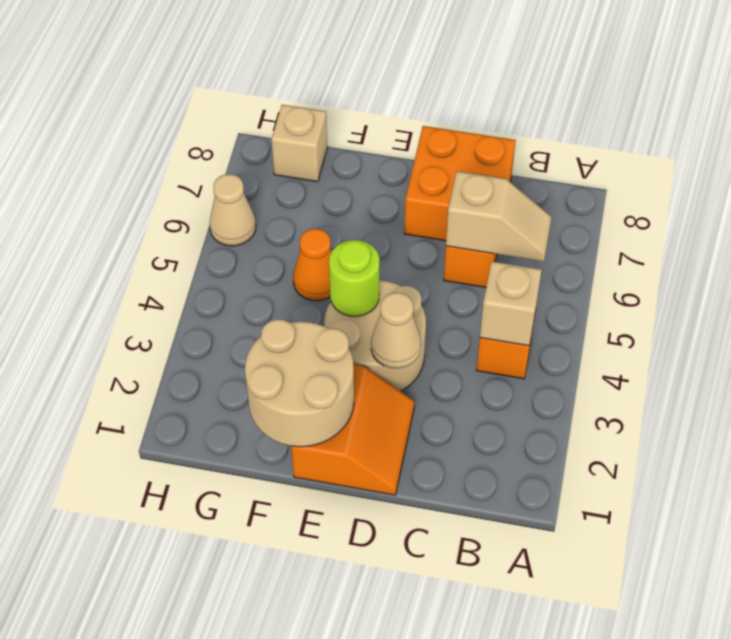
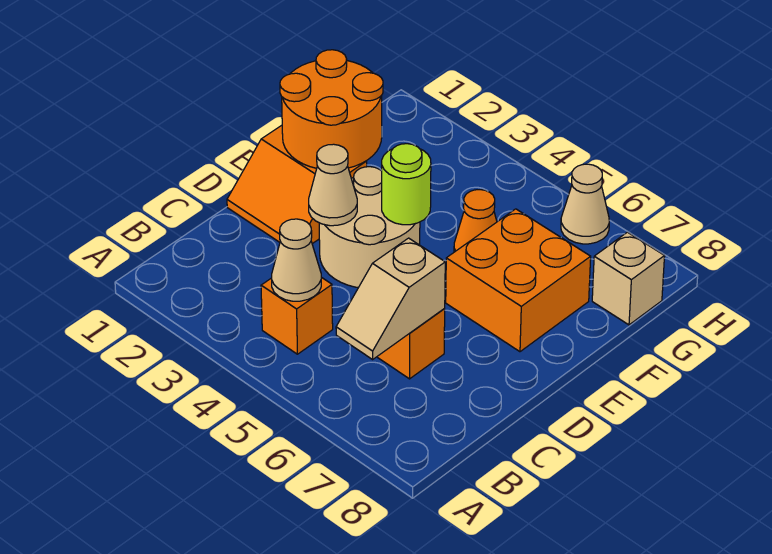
tan brick B4 level 2 -> tan cone B4 level 2
orange brick C7:D8 level 1 -> orange brick E6:F7 level 1
tan round brick E1:F2 level 2 -> orange round brick E1:F2 level 2

